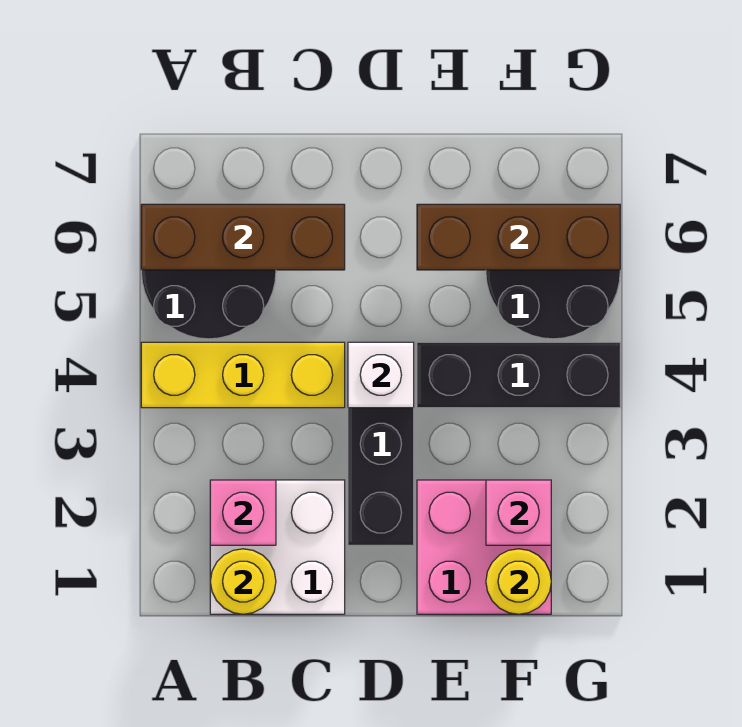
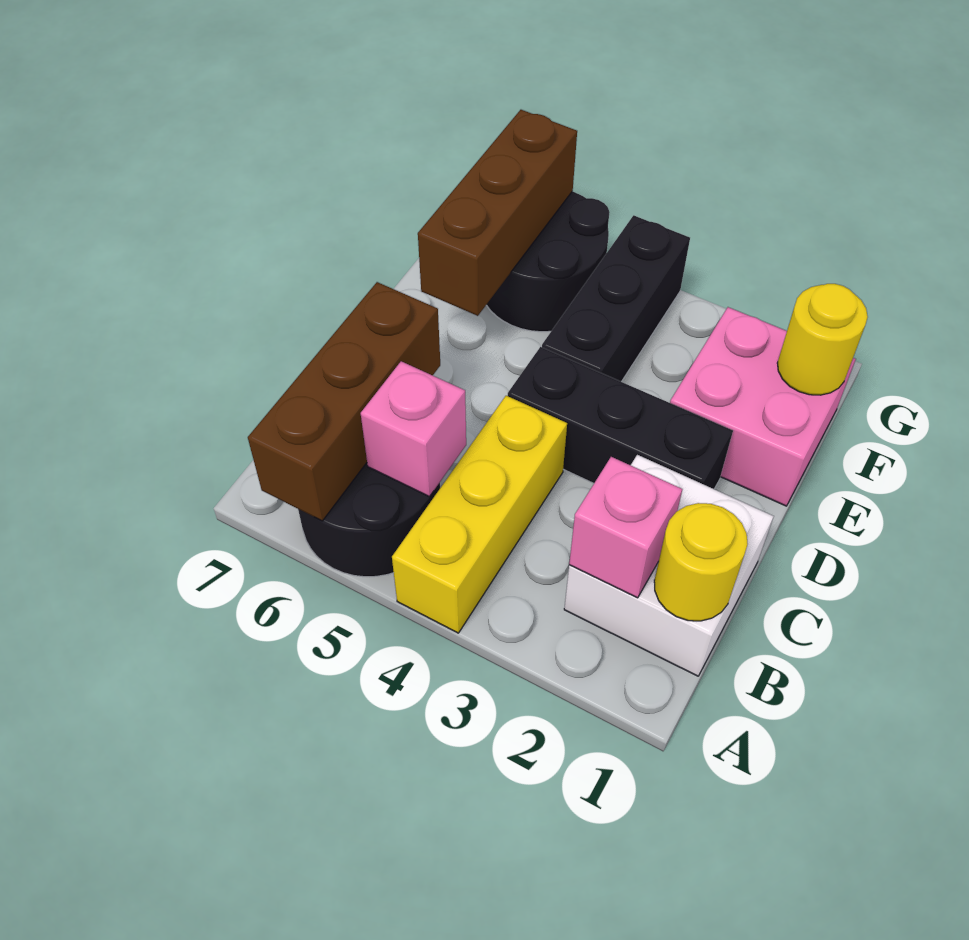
white brick D4 level 2 -> none
pink brick F2 level 2 -> pink brick B5 level 2

